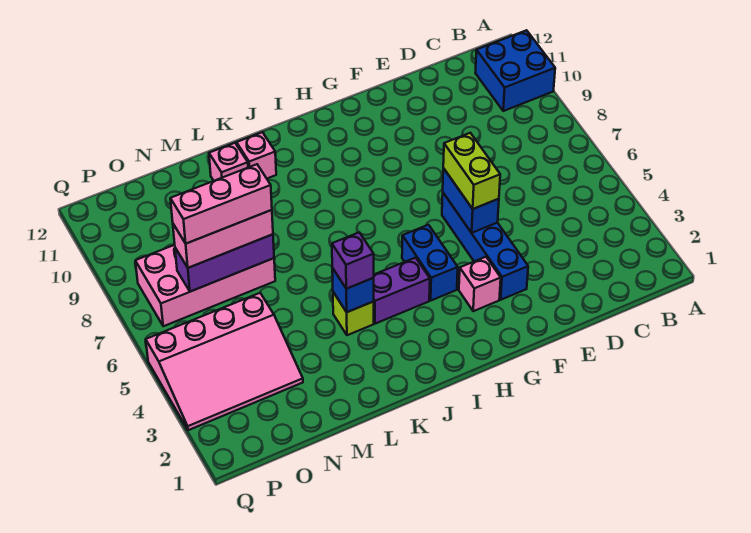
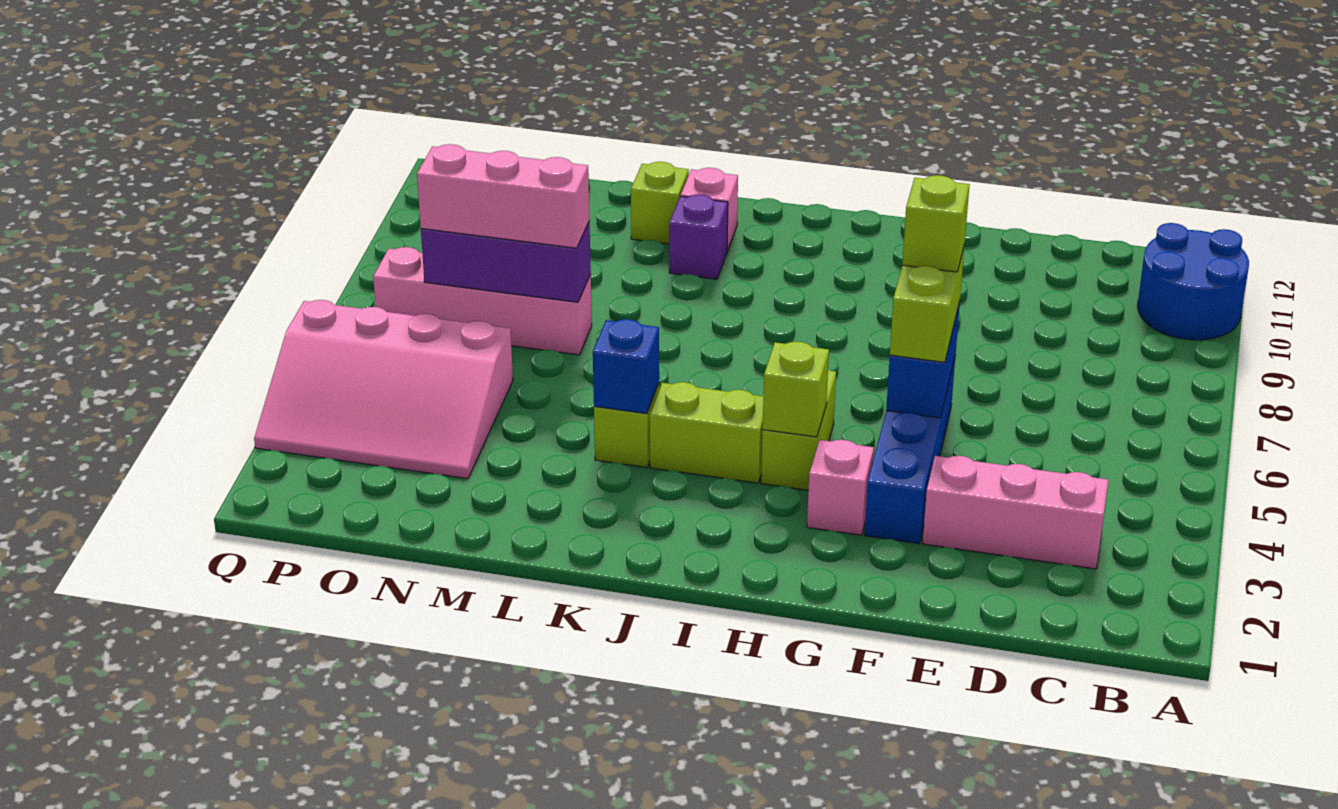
blue brick A10:B11 level 1 -> blue round brick A10:B11 level 1
none -> lime brick F6 level 4
blue brick H4:H5 level 1 -> lime brick H4:H5 level 1
none -> lime brick H4 level 2
purple brick I4:J4 level 1 -> lime brick I4:J4 level 1
purple brick K4 level 3 -> purple brick K10 level 1
pink brick L11 level 1 -> lime brick L11 level 1
pink brick M7:P8 level 1 -> pink brick M7:P7 level 1
pink brick M7:O7 level 4 -> pink brick C3:E3 level 1

